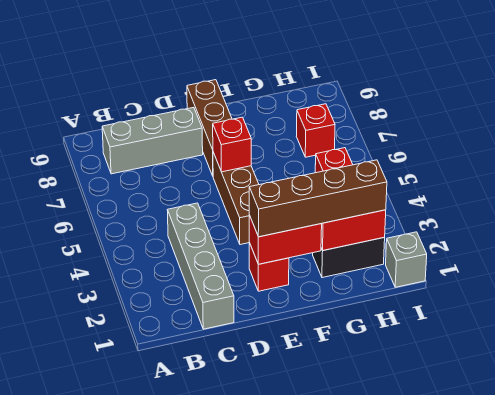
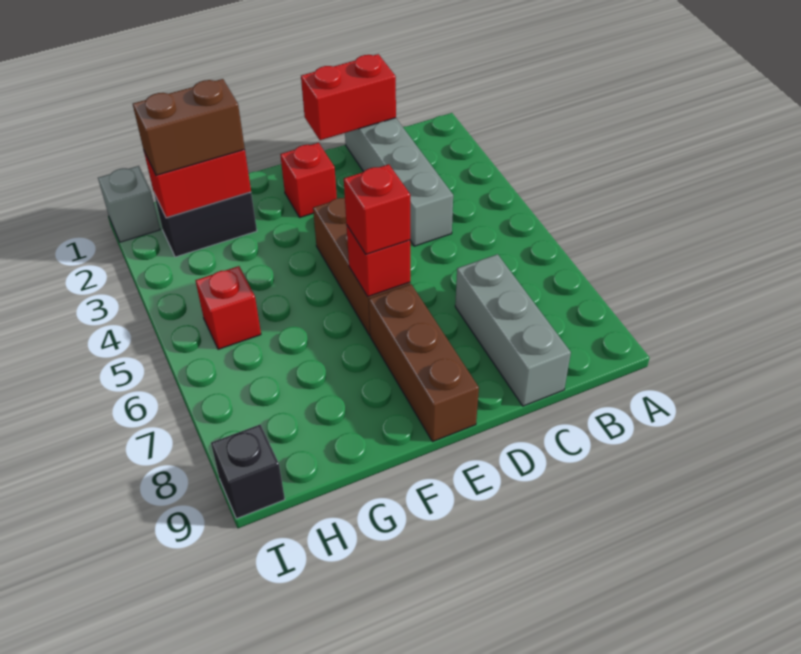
grey brick B8:D8 level 1 -> grey brick C7:C9 level 1
red brick E2:F2 level 2 -> red brick C1:D1 level 2
brown brick E2:H2 level 3 -> brown brick G2:H2 level 3
red brick H7 level 1 -> red brick E6 level 3
none -> black brick I9 level 1

